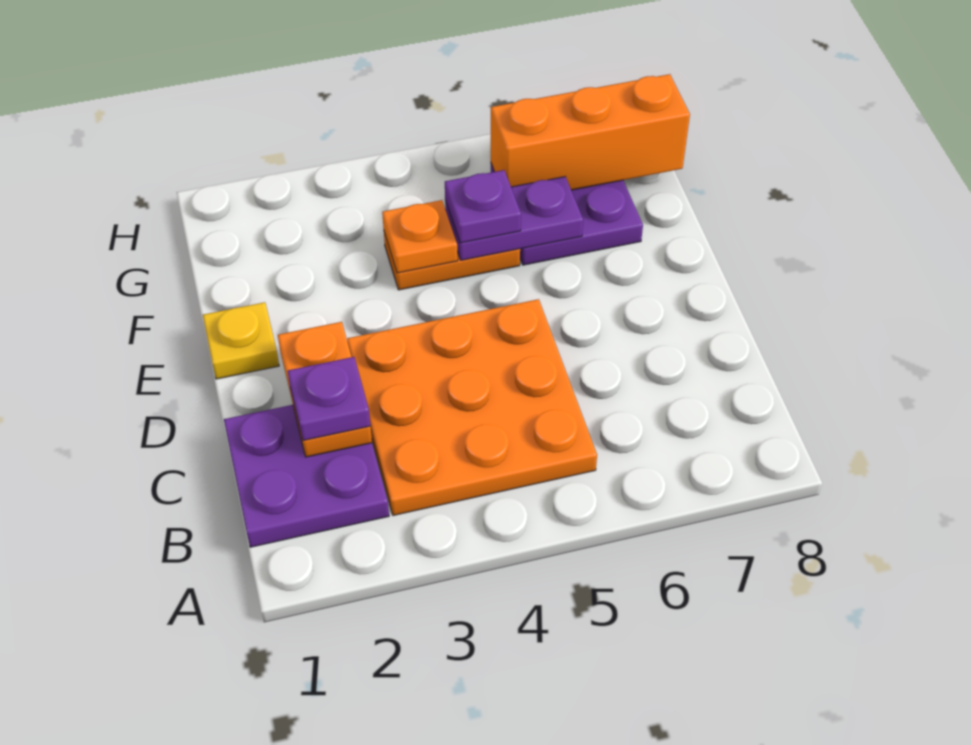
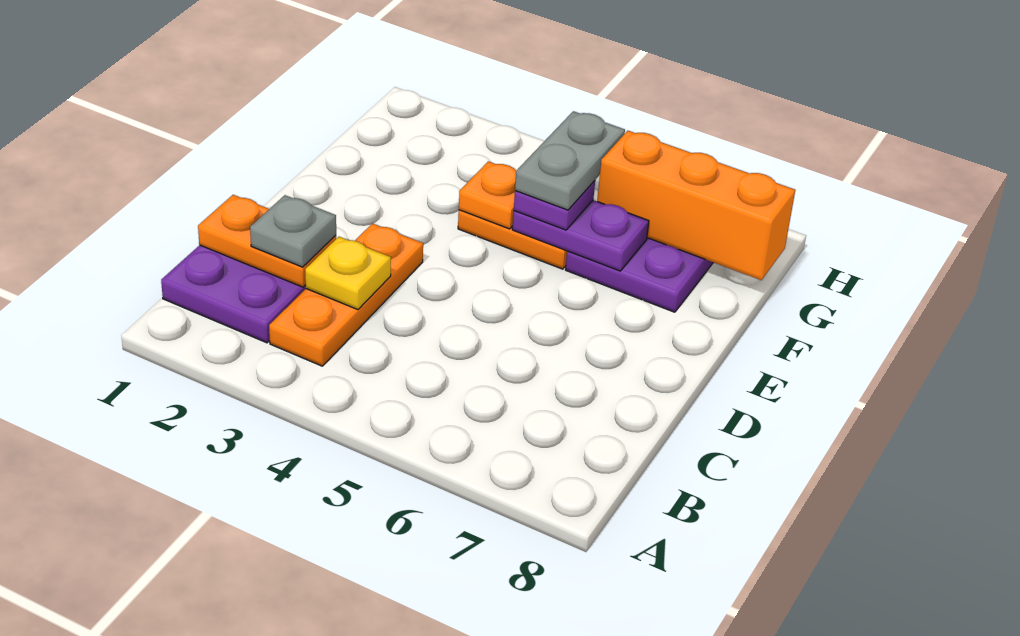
orange plate B3:D5 level 1 -> orange plate B3:D3 level 1
orange plate C2:D2 level 2 -> orange plate C1:C2 level 2
purple plate C2 level 3 -> grey plate C2 level 3
yellow plate E1 level 1 -> yellow plate C3 level 2
none -> grey plate F5:G5 level 4

